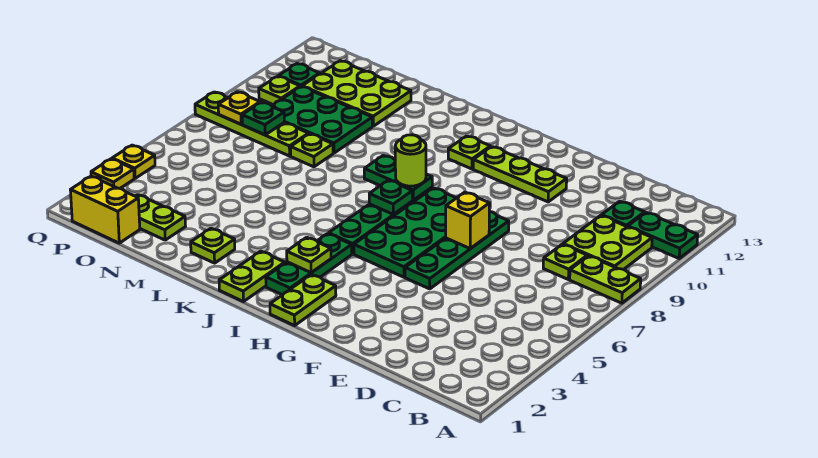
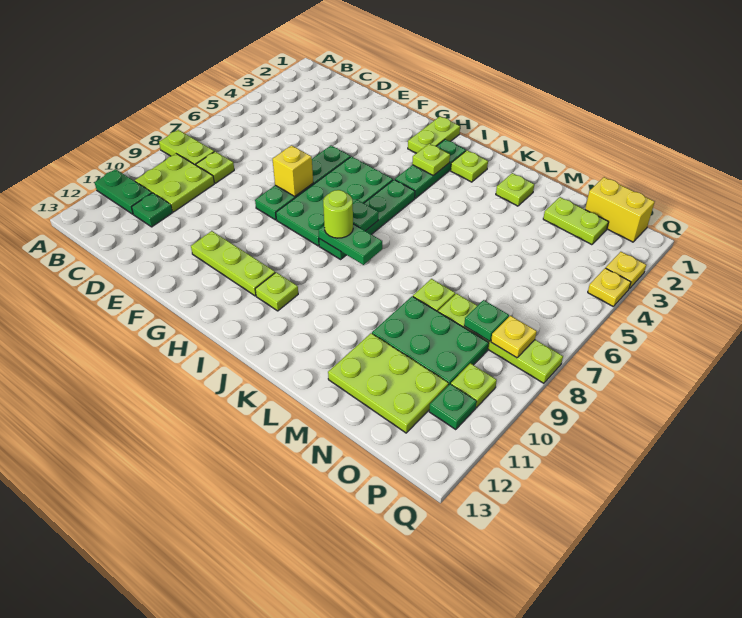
lime plate J1:J2 level 1 -> lime plate J2 level 1

